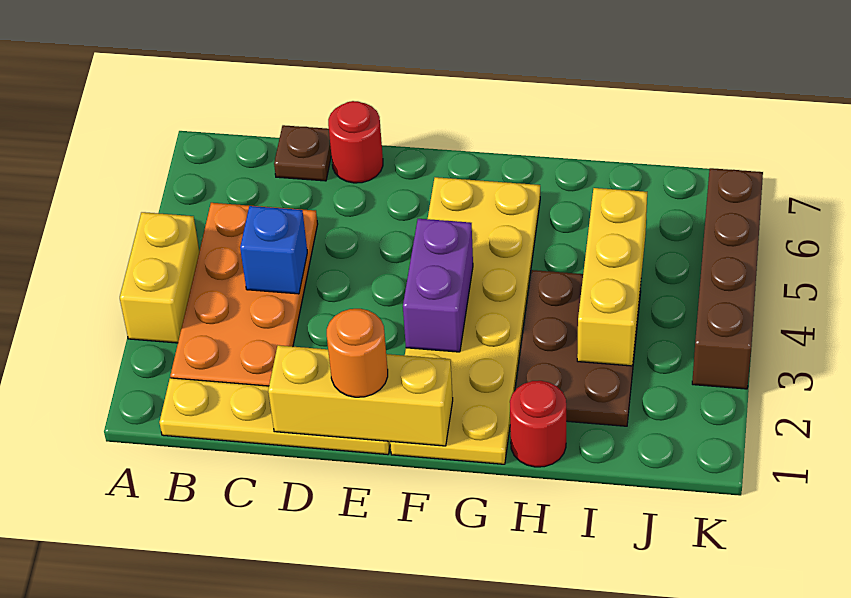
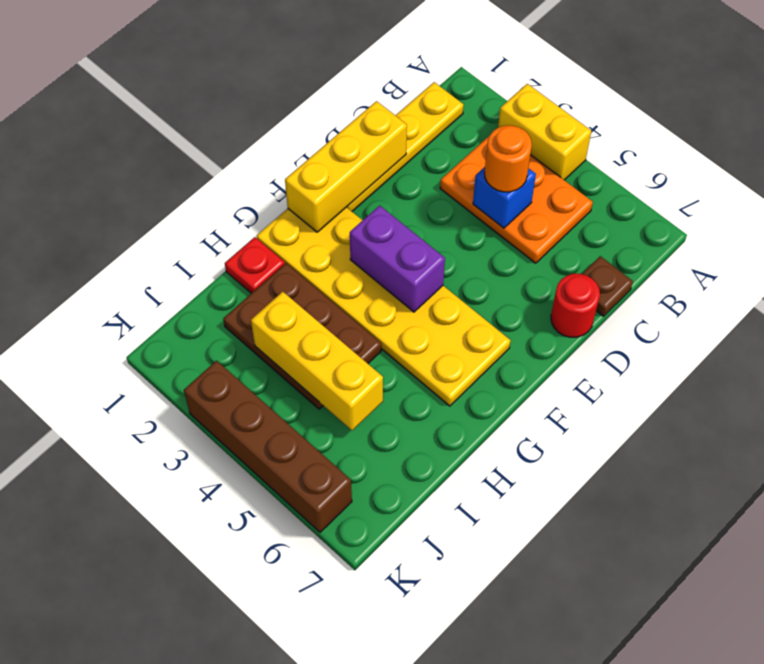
orange plate B2:C5 level 1 -> orange plate B3:C5 level 1
orange round brick E1 level 3 -> orange round brick C4 level 3
red round brick H1 level 1 -> red plate H1 level 1

